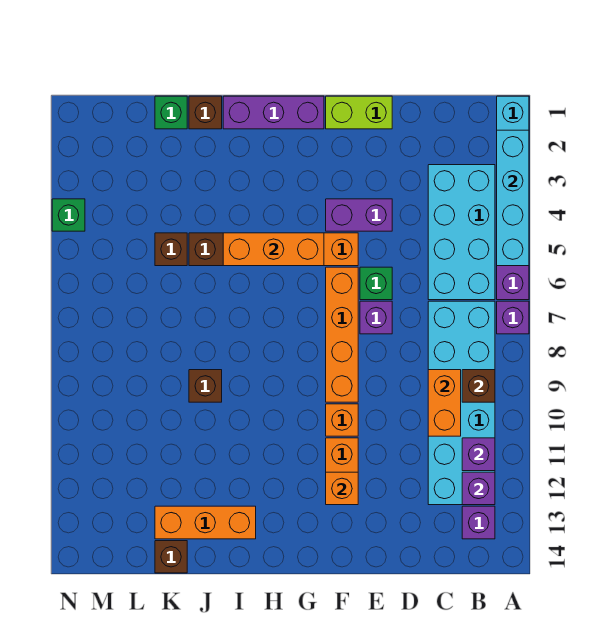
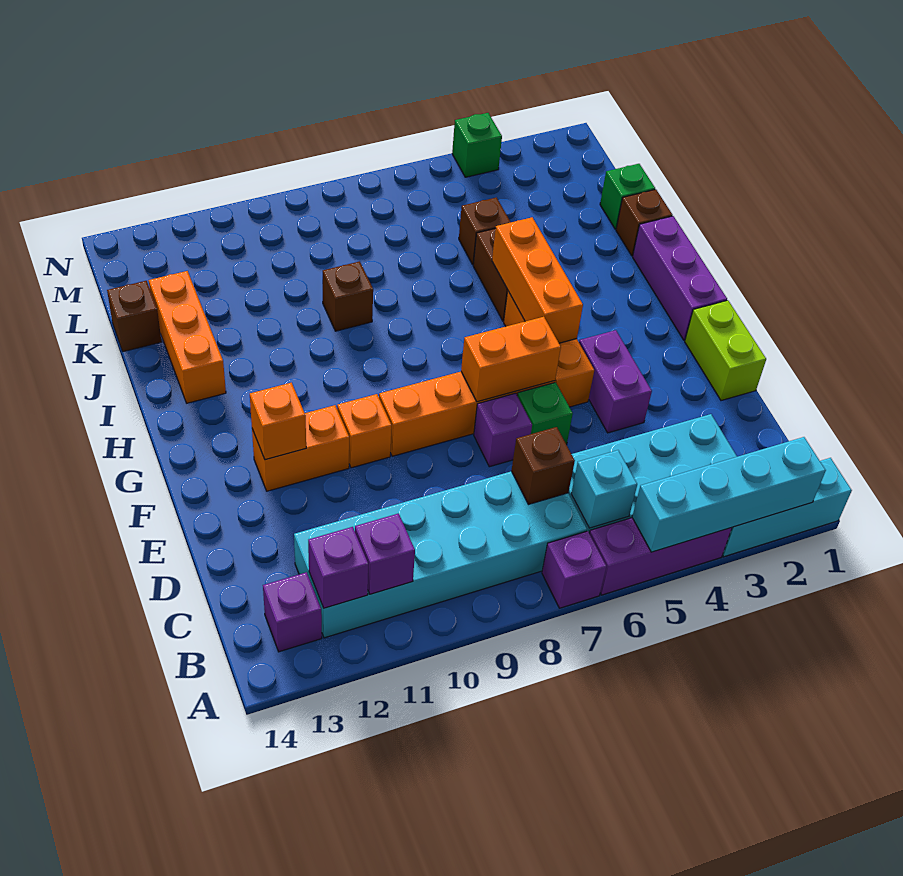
none -> cyan brick B6 level 2
brown brick B9 level 2 -> brown brick C7 level 2
orange brick C9:C10 level 2 -> orange brick F6:F7 level 2

